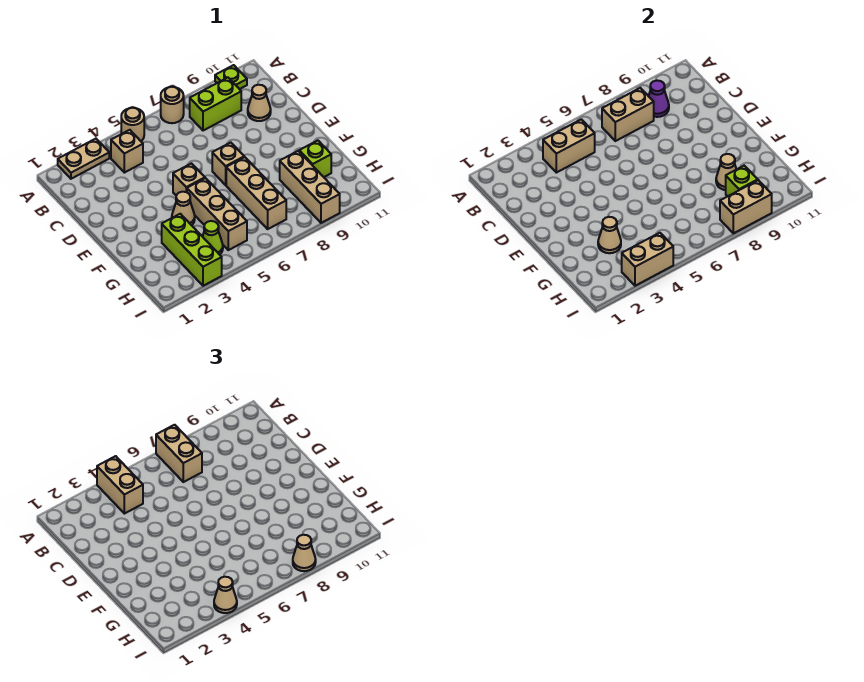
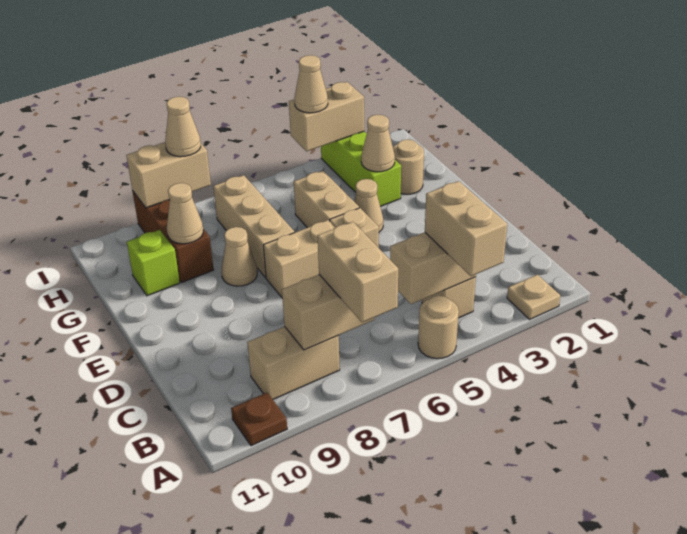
tan plate A2:A3 level 1 -> tan plate A2 level 1
tan round brick A7 level 1 -> tan round brick G2 level 1
lime plate A10 level 1 -> brown plate A10 level 1
lime brick B8:B9 level 1 -> tan brick B8:B9 level 1
purple cone B9 level 2 -> none
tan cone C10 level 1 -> tan cone F8 level 1
tan brick E7 level 1 -> tan brick E6:E7 level 1
tan brick F5:H5 level 1 -> tan brick F5:G5 level 1
tan brick G9:I9 level 1 -> brown brick G9:I9 level 1
lime cone H4 level 1 -> none
lime brick H9 level 2 -> none

